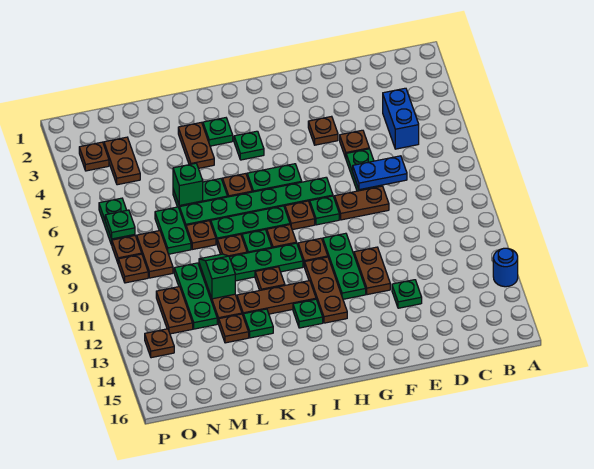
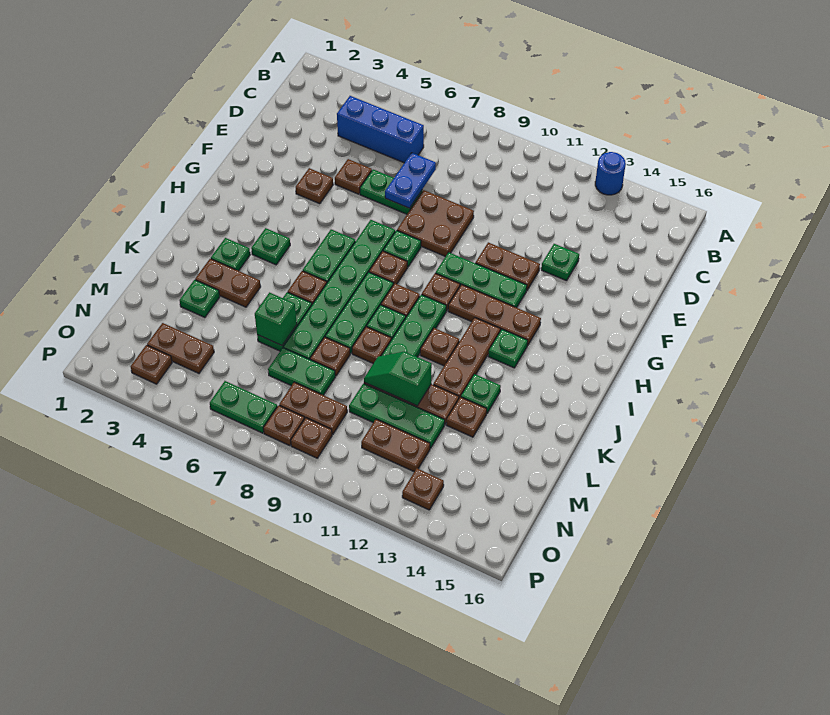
blue brick C4:C5 level 1 -> blue brick C4:C6 level 1
brown plate E8:F8 level 1 -> brown plate E8:F9 level 1
green plate O7 level 2 -> green plate L3 level 1

